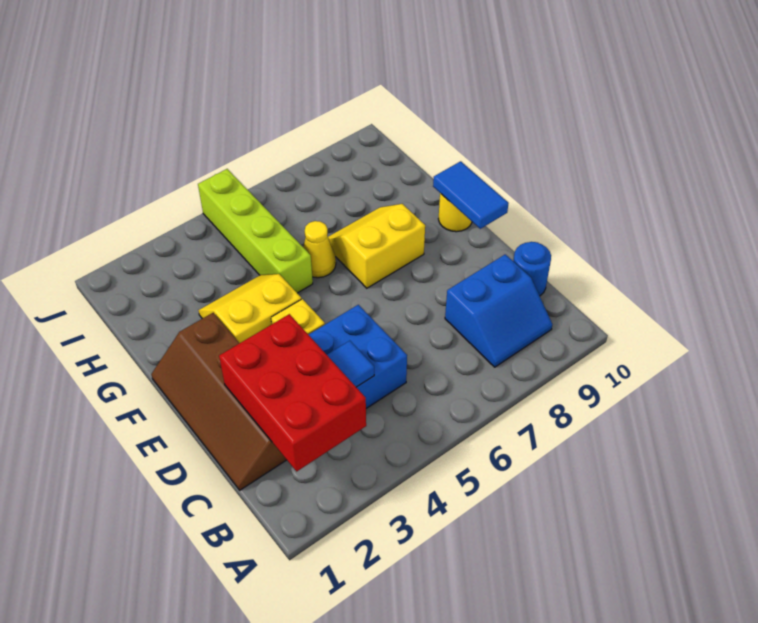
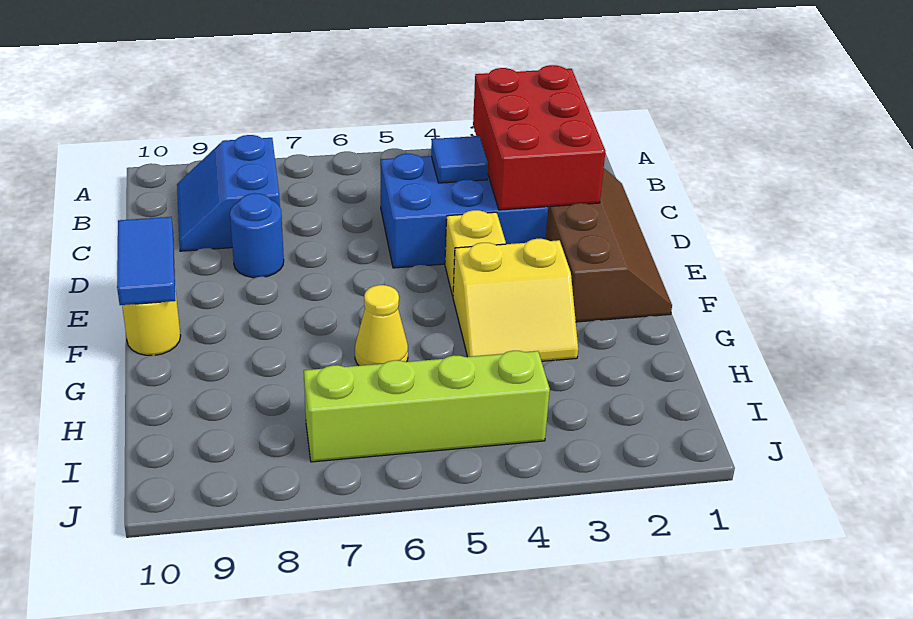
blue slope B8:C9 level 1 top C -> blue slope B8:C9 level 1 top 8
blue round brick C10 level 1 -> blue round brick D8 level 1
yellow slope F7:G8 level 1 top F -> none
lime brick G5:J5 level 1 -> lime brick I4:I7 level 1

